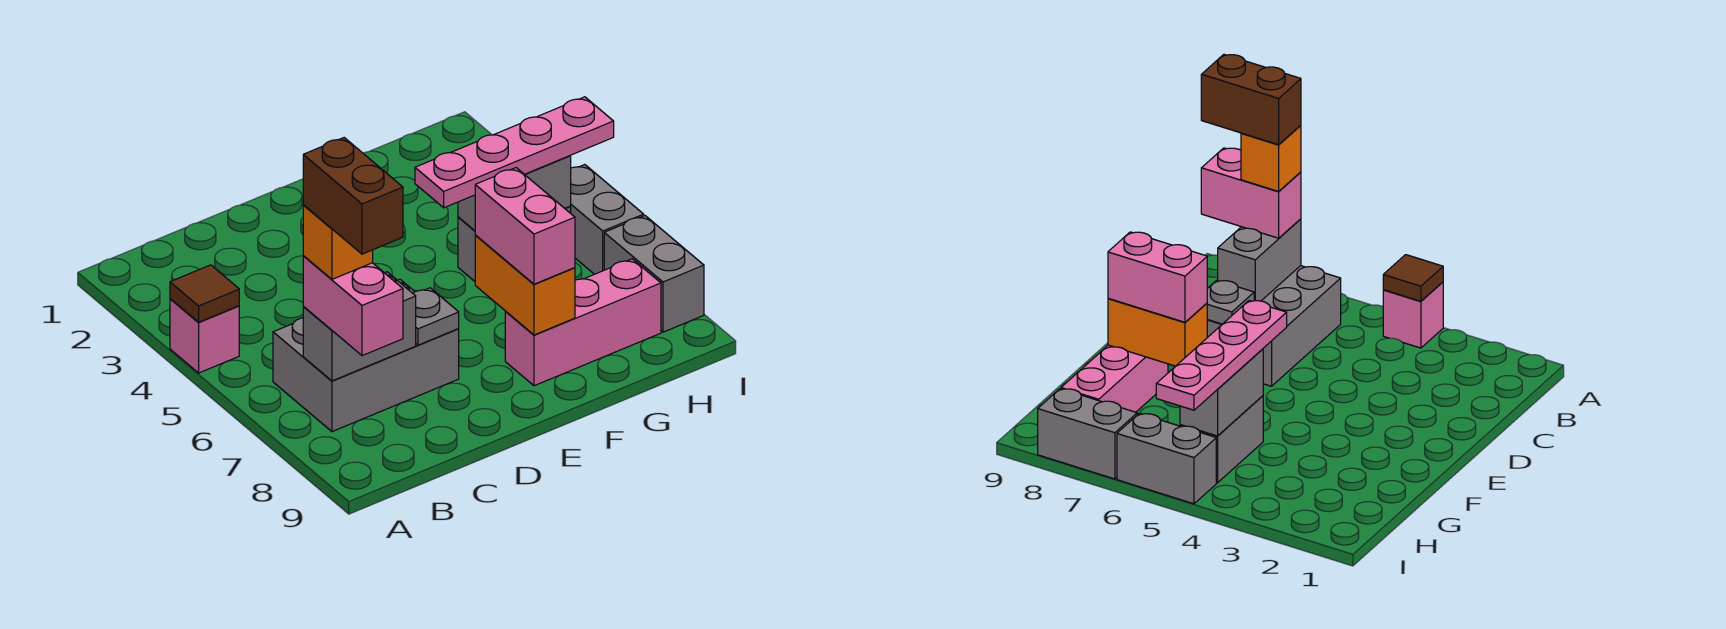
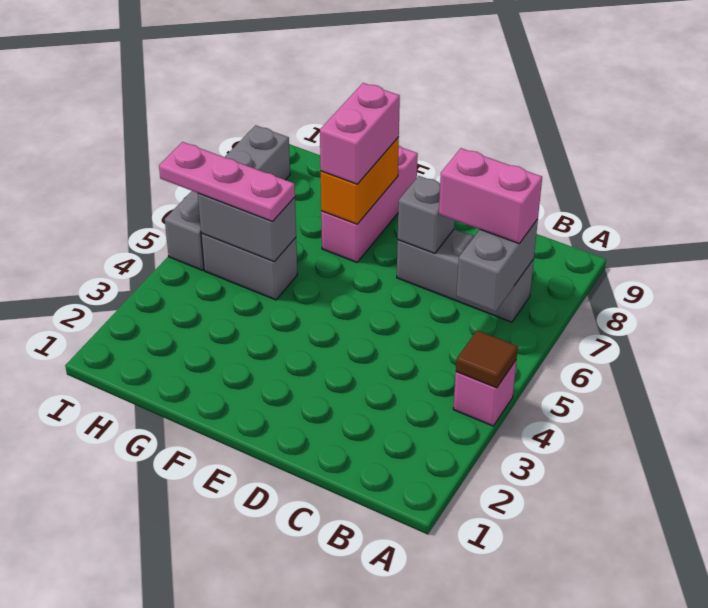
grey brick B6:D7 level 1 -> grey brick B7:D7 level 1
grey brick B7:C7 level 2 -> grey brick B6:B7 level 2
pink brick B7:B8 level 3 -> pink brick B7:C7 level 3
orange brick B7 level 4 -> none
brown brick B7:B8 level 5 -> none
grey plate D7 level 2 -> grey brick D7 level 2
pink plate F5:I5 level 3 -> pink plate G5:I5 level 3
pink brick F8:H8 level 1 -> pink brick F7:F9 level 1

